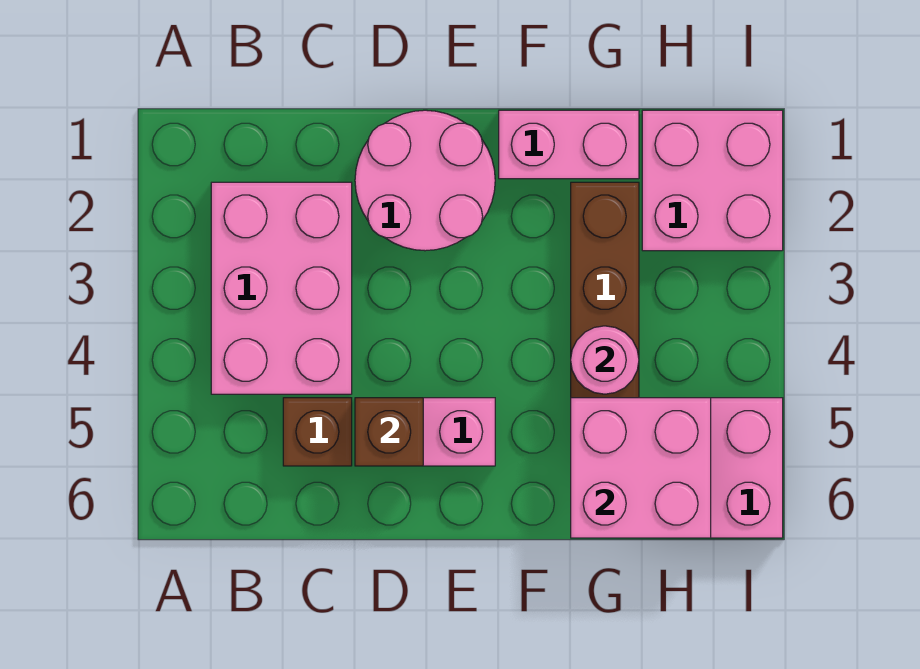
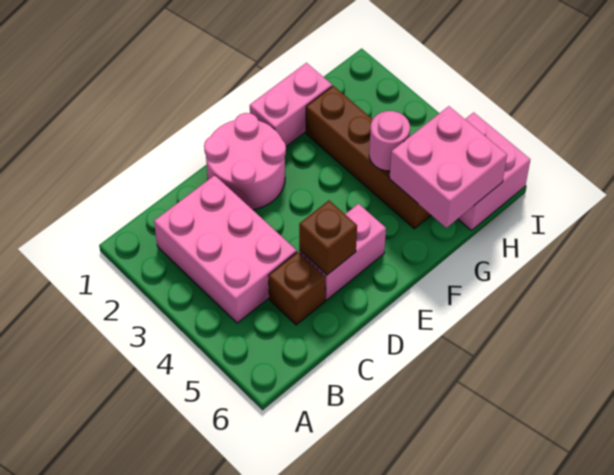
pink brick H1:I2 level 1 -> none

